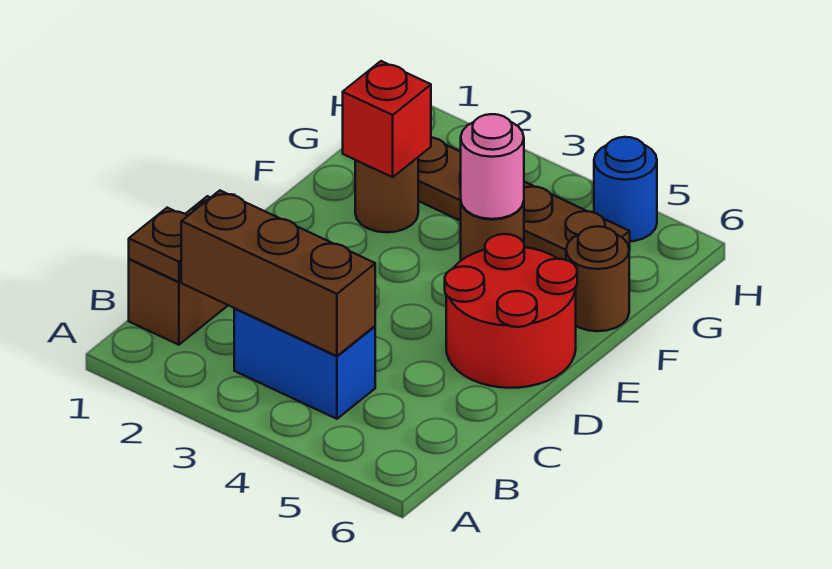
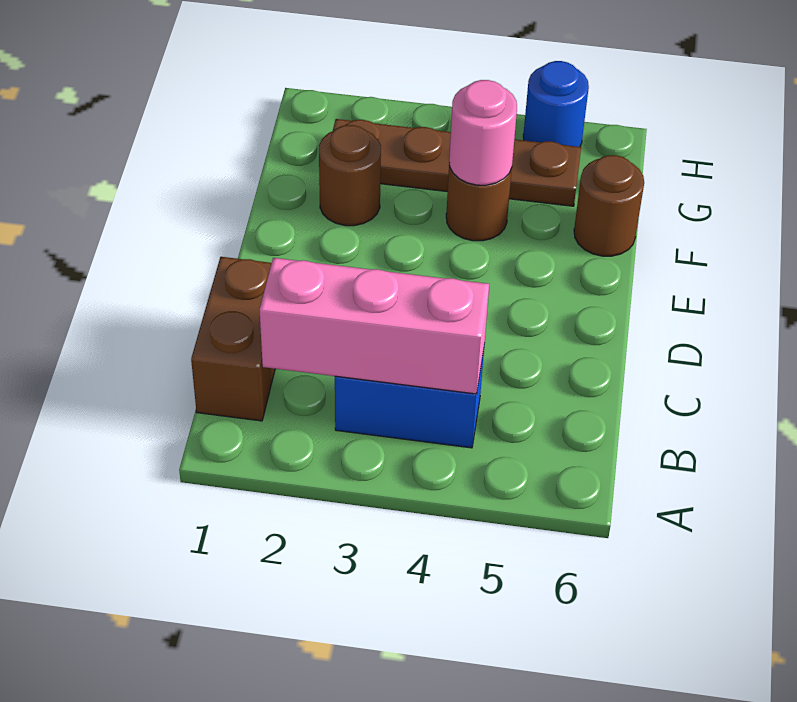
brown plate B1 level 2 -> none
brown brick B2:B4 level 2 -> pink brick B2:B4 level 2
red round brick D5:E6 level 1 -> none
red brick F2 level 2 -> none

